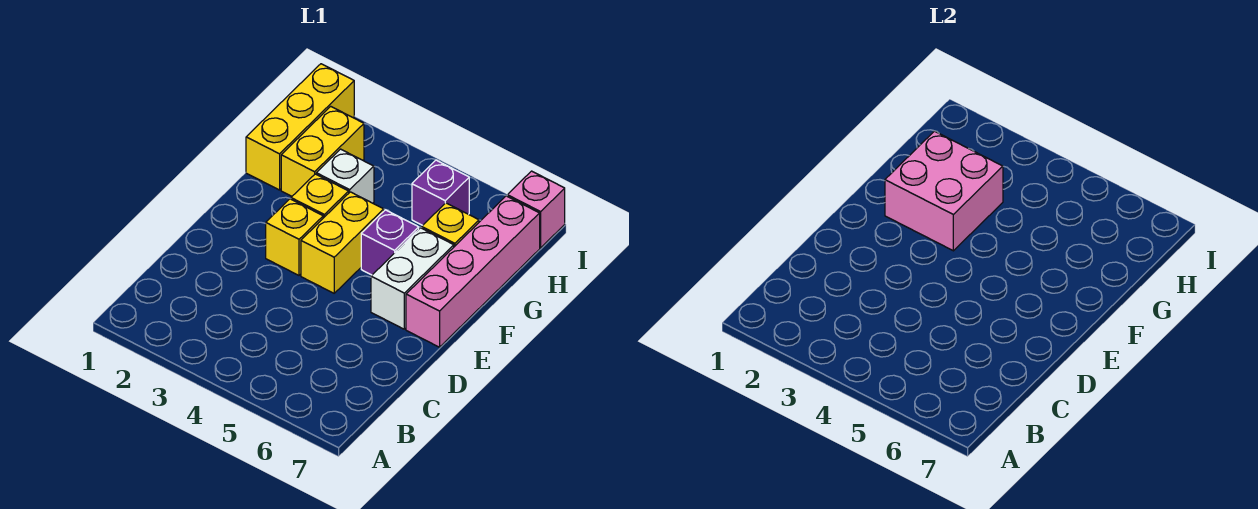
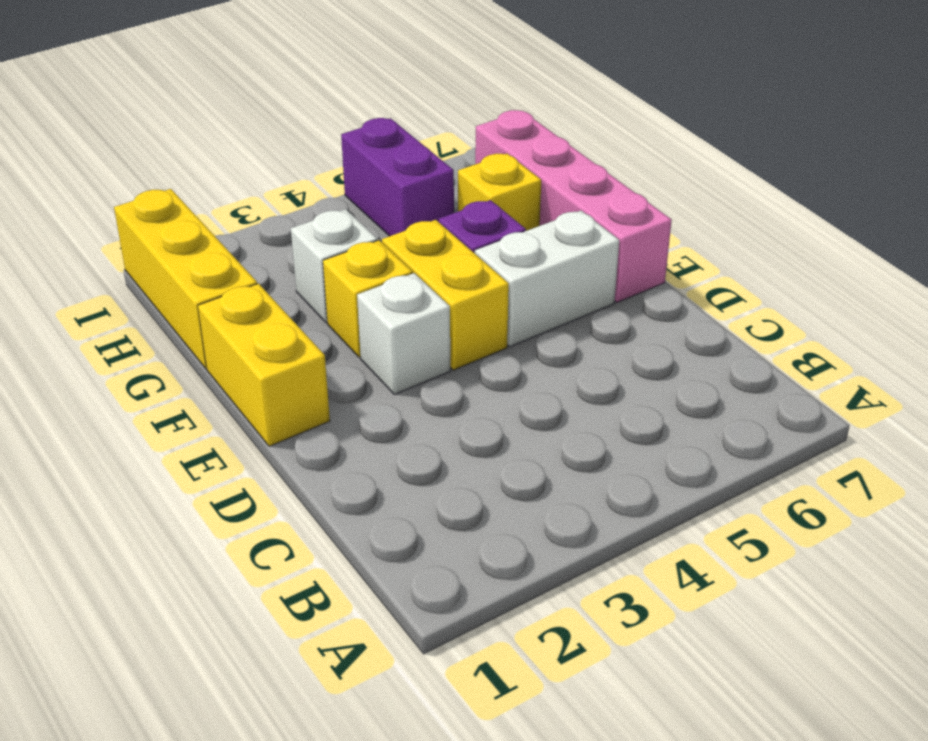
yellow brick E3 level 1 -> white brick E3 level 1
white brick E6:F6 level 1 -> white brick E5:E6 level 1
pink brick F2:G3 level 2 -> none
yellow brick G2:H2 level 1 -> yellow brick E1:F1 level 1
purple brick H5 level 1 -> purple brick H5:I5 level 1
pink brick I7 level 1 -> none

